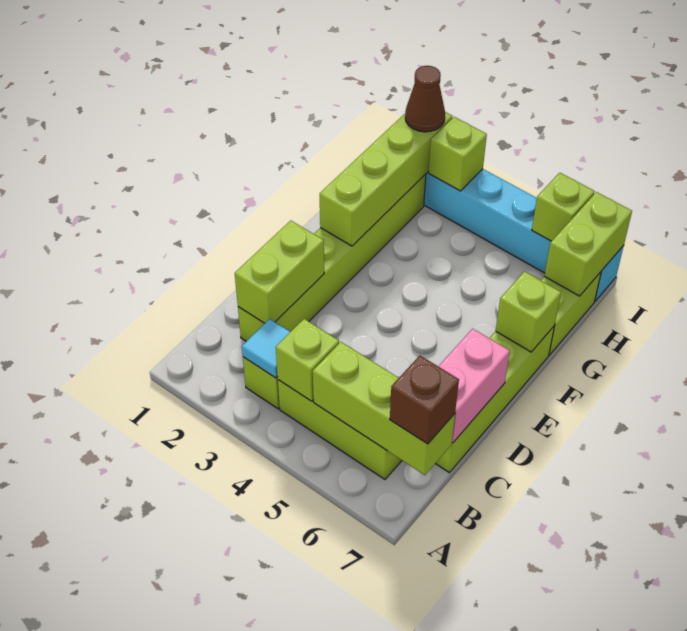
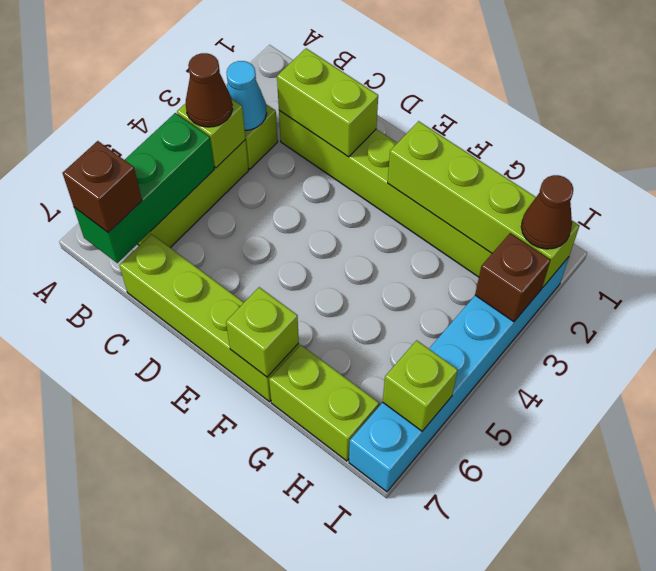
cyan tile B3 level 2 -> cyan cone B3 level 2
none -> brown cone B4 level 3
lime brick B5:B7 level 2 -> green brick B5:B7 level 2
pink brick C7:D7 level 2 -> none
lime brick H7:I7 level 2 -> none
lime brick I3 level 2 -> brown brick I3 level 2

